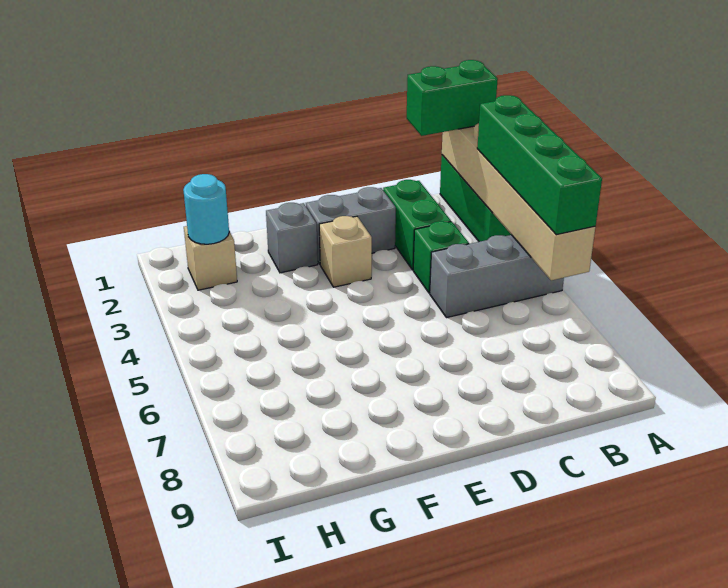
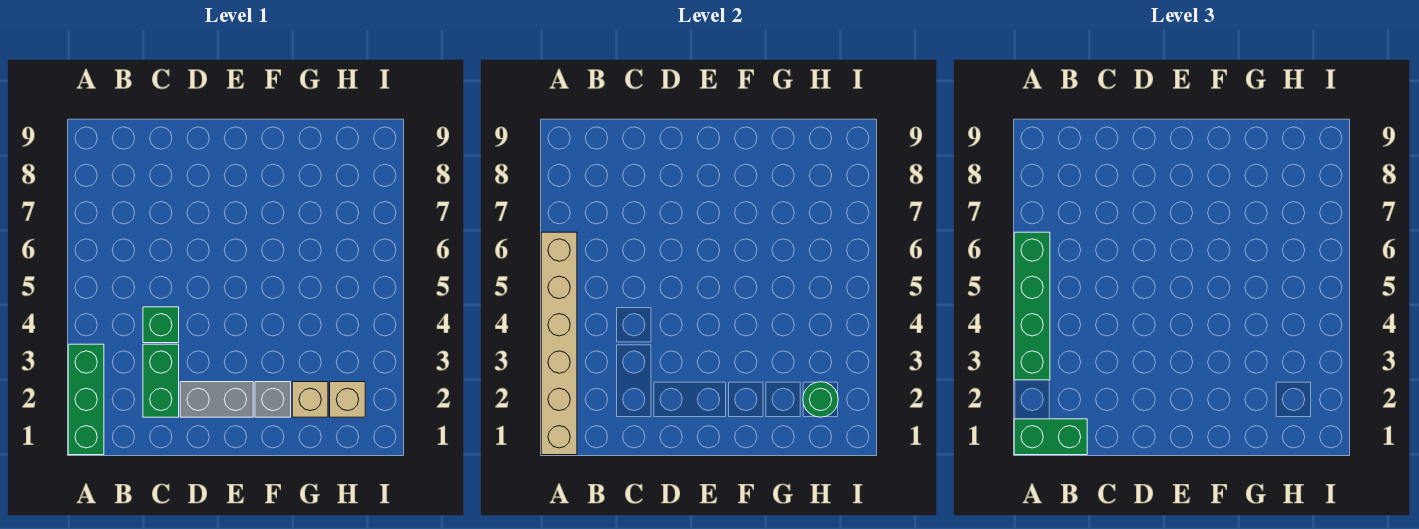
grey brick A5:C5 level 1 -> none
tan brick E3 level 1 -> tan brick G2 level 1
cyan round brick H2 level 2 -> green round brick H2 level 2

